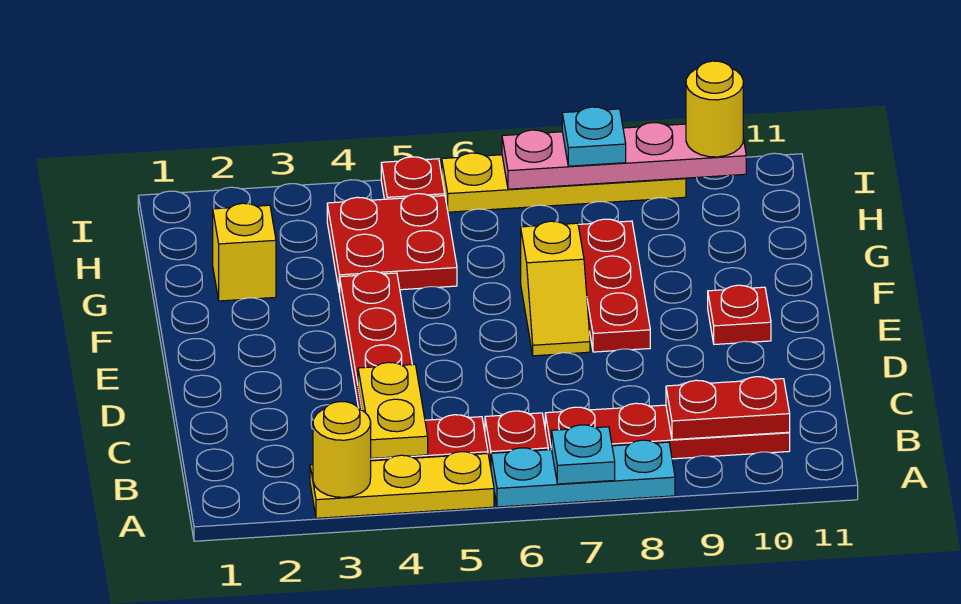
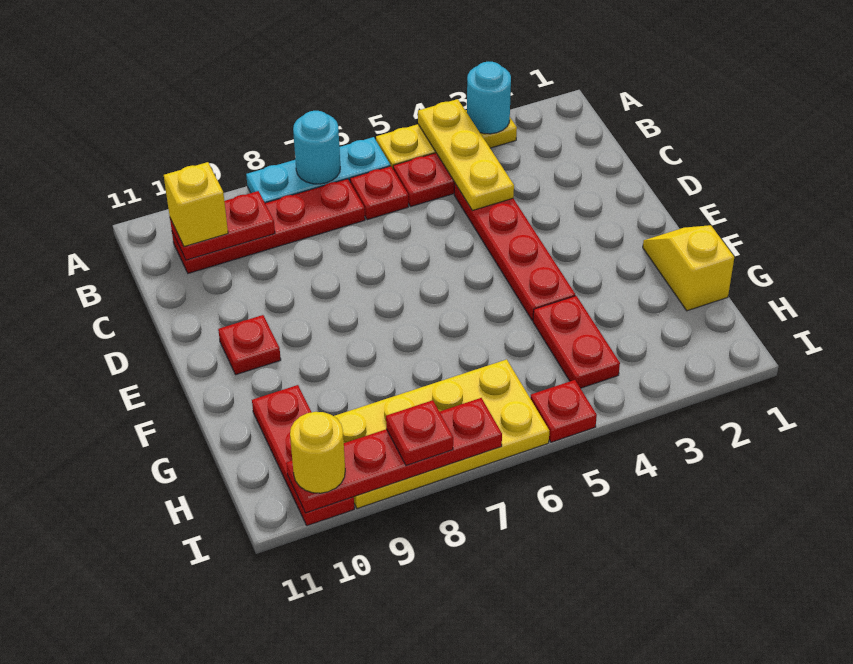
yellow round brick A3 level 2 -> cyan round brick A3 level 2
cyan plate A7 level 2 -> cyan round brick A7 level 2
yellow plate B4:C4 level 2 -> yellow plate A4:C4 level 2
yellow slope E7:F7 level 1 top F -> yellow slope F1:G1 level 1 top G
red plate E8:G8 level 1 -> red plate G10:I10 level 1
yellow brick G2 level 1 -> yellow brick B10 level 3
red plate G4:H5 level 1 -> red plate G4:H4 level 1
yellow plate I6:I9 level 1 -> yellow plate H6:I9 level 1
pink plate I7:I10 level 2 -> red plate I7:I10 level 2
cyan plate I8 level 3 -> red plate I8 level 3

